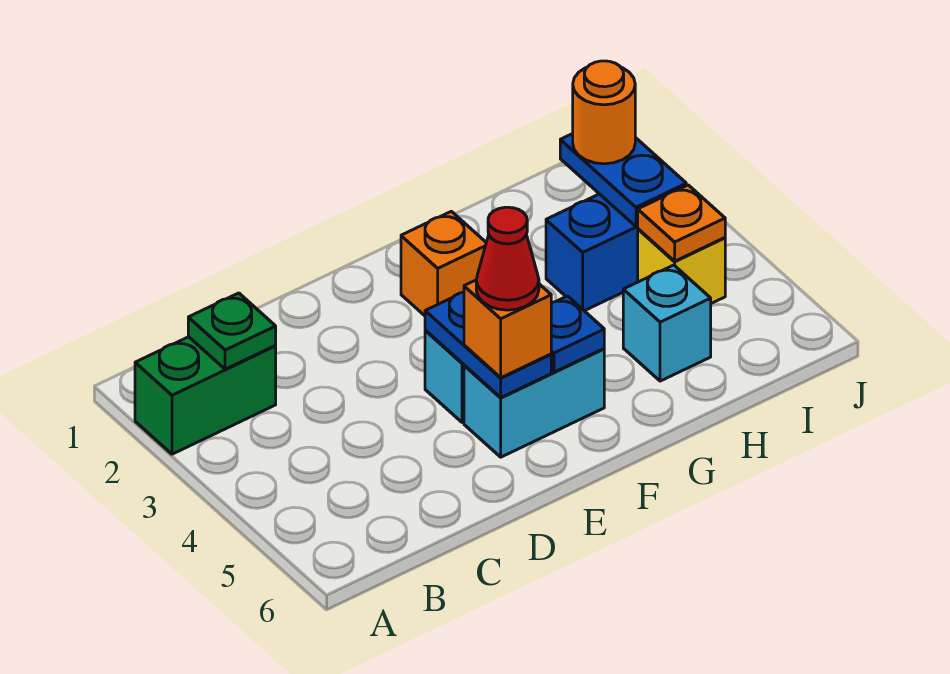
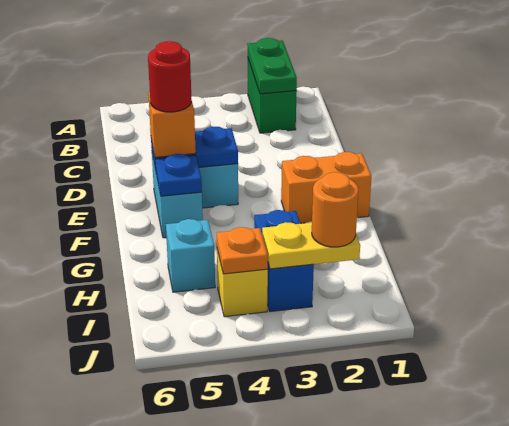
green plate B2 level 2 -> green plate A2:B2 level 2
red cone E5 level 4 -> red round brick E5 level 4
orange brick F2 level 1 -> orange brick F1:F2 level 1
blue plate I2:I3 level 2 -> yellow plate I2:I3 level 2

